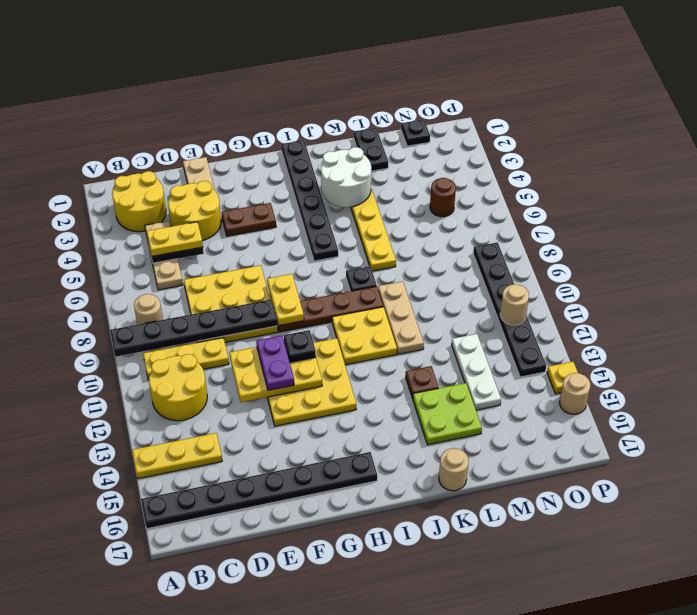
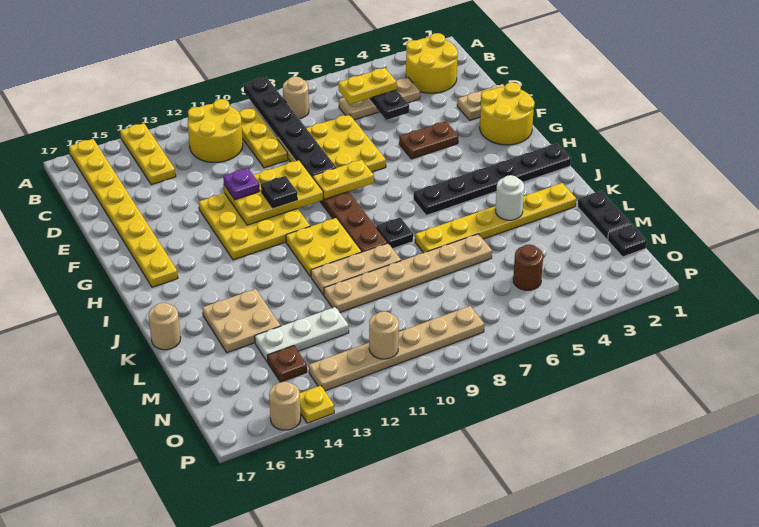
black plate A16:H16 level 1 -> yellow plate A16:H16 level 1
yellow plate C5:D5 level 3 -> yellow plate C5:C6 level 3
yellow round brick D3:E4 level 1 -> yellow round brick F1:G2 level 1
yellow plate E11:G12 level 2 -> yellow plate F10:G12 level 2
brown plate F4:G4 level 1 -> brown plate F4:F5 level 1
purple plate F11:F12 level 3 -> purple plate F12 level 3
white round brick J3:K4 level 2 -> white round brick K4 level 2
brown plate K13 level 1 -> brown plate N14 level 1
lime plate K14:L15 level 1 -> tan plate K14:L15 level 1
black plate L1:L2 level 1 -> black plate L1:M1 level 1
none -> tan plate L6:L11 level 1
black plate O8:O13 level 1 -> tan plate O8:O13 level 1

